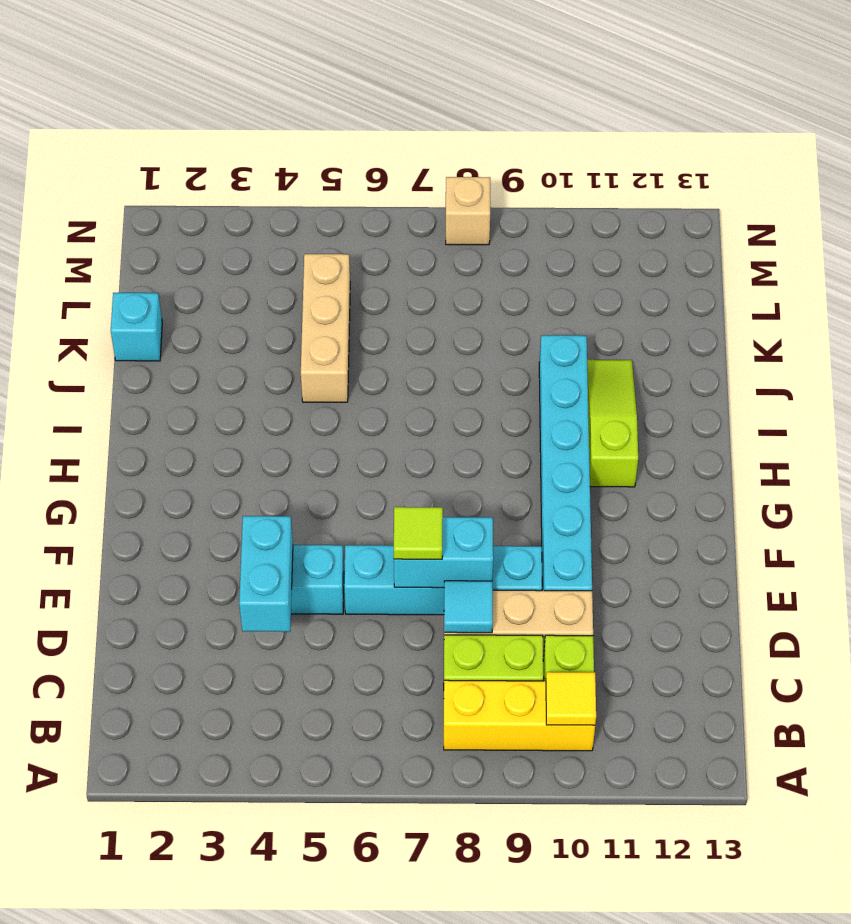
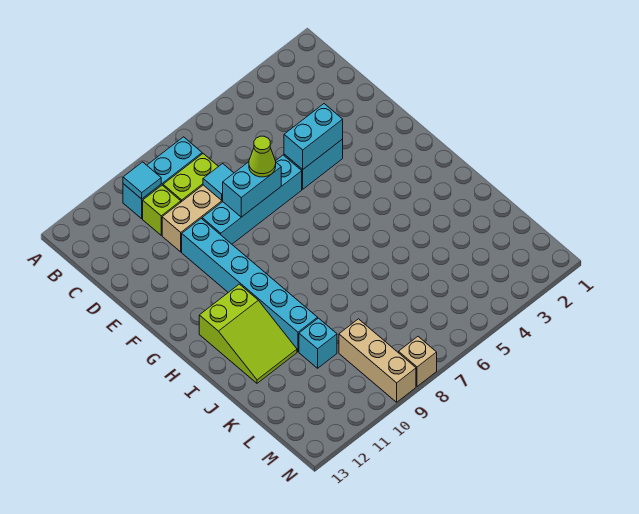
yellow brick B8:B10 level 1 -> cyan brick B8:B10 level 1
yellow tile B10 level 2 -> cyan tile B10 level 2
cyan brick D4:E4 level 2 -> cyan brick E4:E5 level 2
lime tile E7 level 3 -> lime cone E7 level 3
lime slope H11:J11 level 1 top H -> lime slope H11:J12 level 1 top H
tan brick J5:L5 level 1 -> tan brick L9:N9 level 1
cyan brick K1 level 1 -> cyan brick K10 level 1

